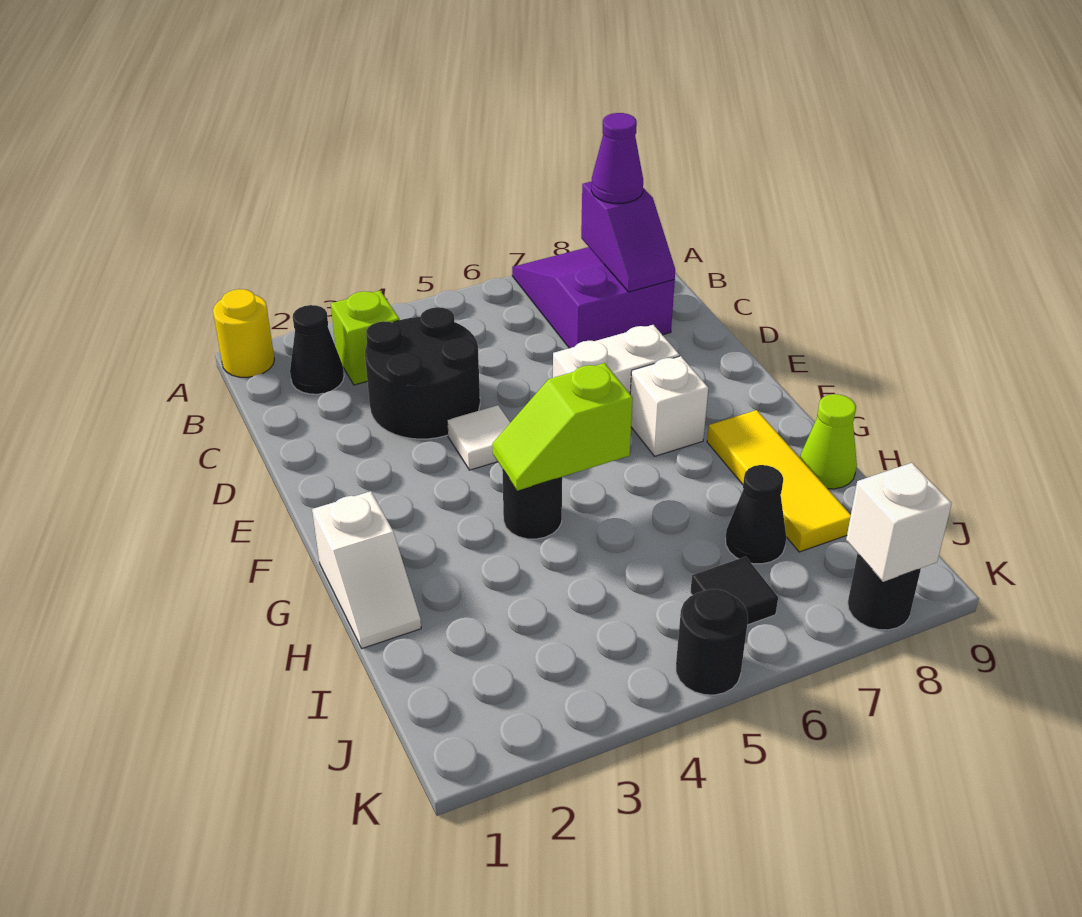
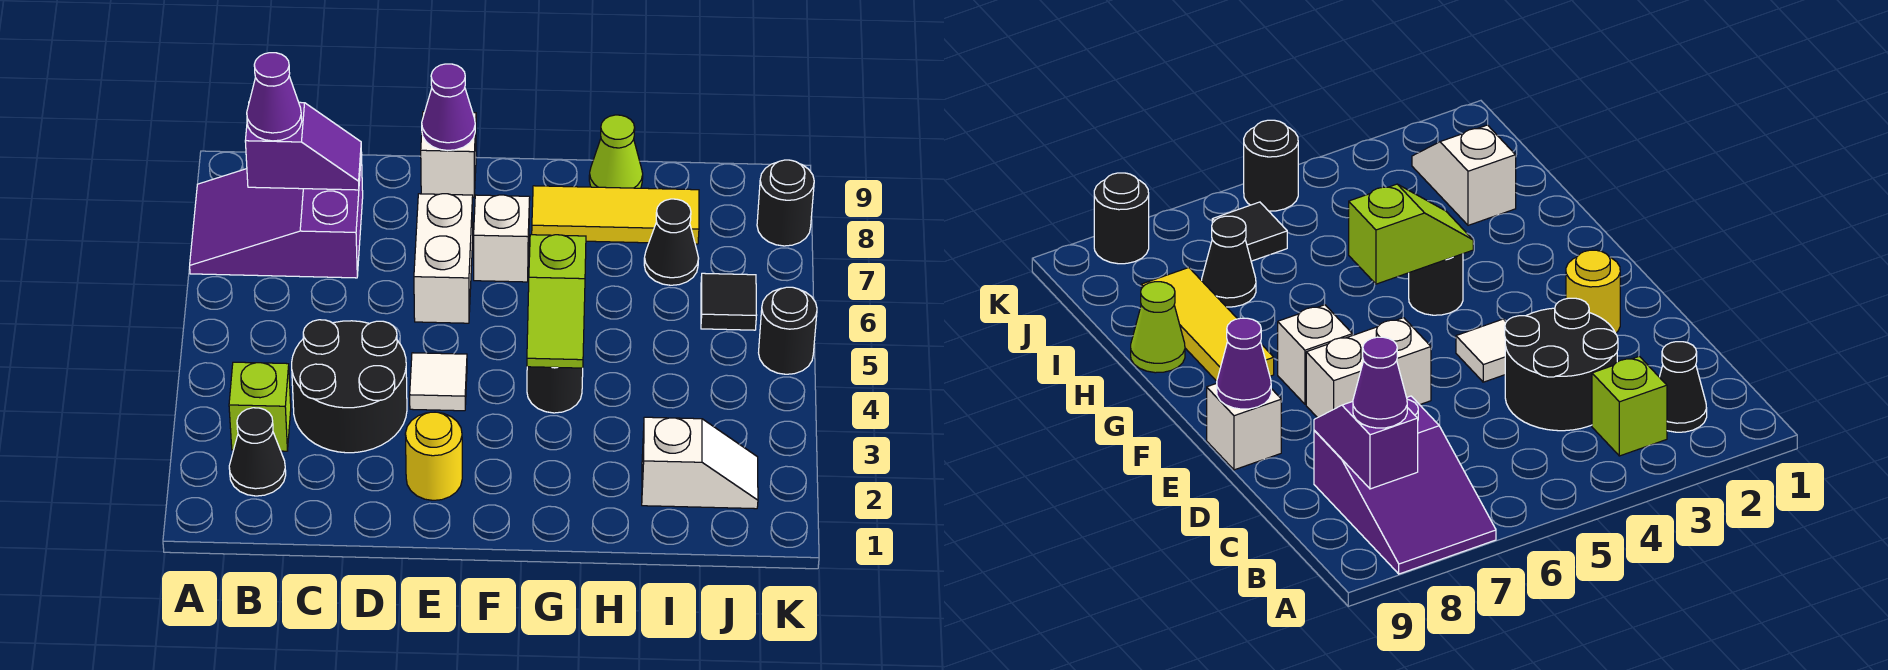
yellow round brick A1 level 1 -> yellow round brick E2 level 1
none -> purple cone E9 level 2
white slope G1:H1 level 1 top G -> white slope I2:J2 level 1 top I
white brick K8 level 2 -> white brick E9 level 1

